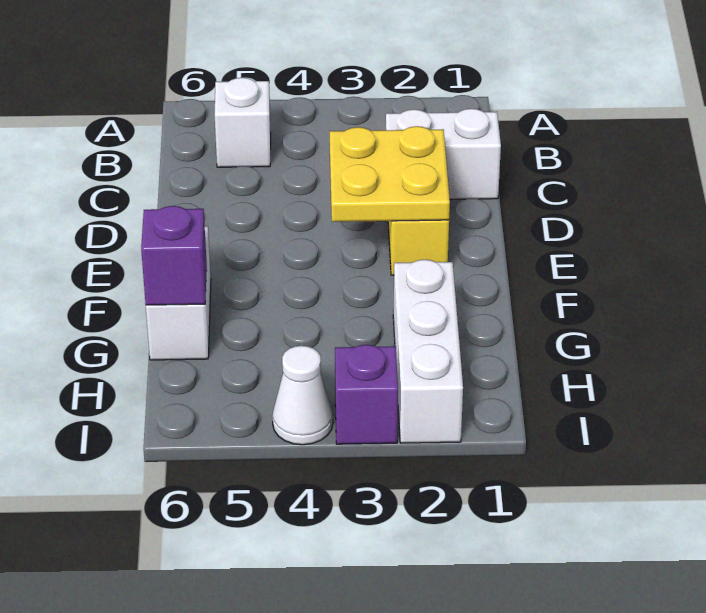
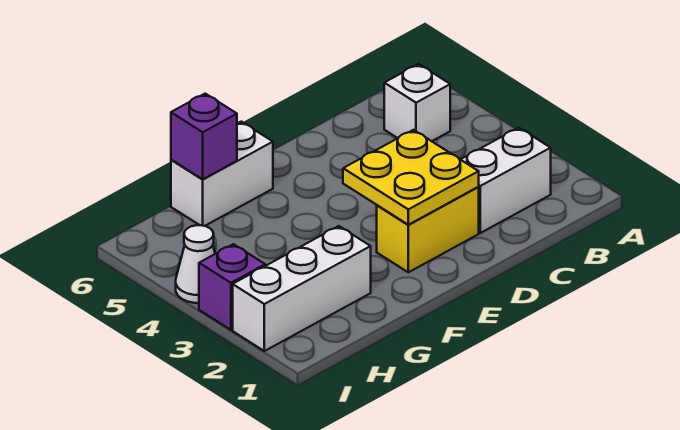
white brick C1:C2 level 1 -> white brick B2:C2 level 1

